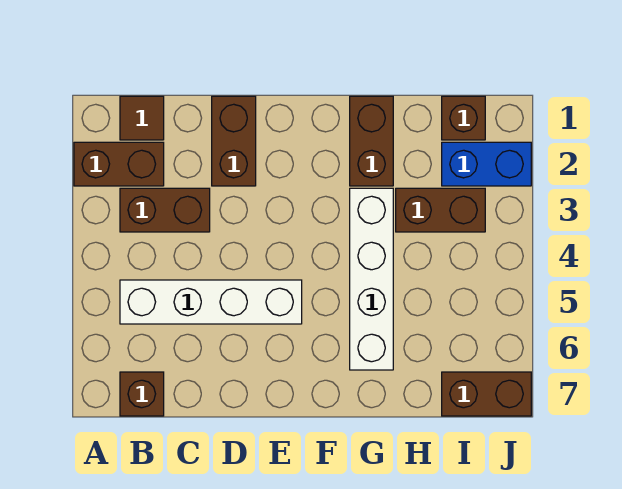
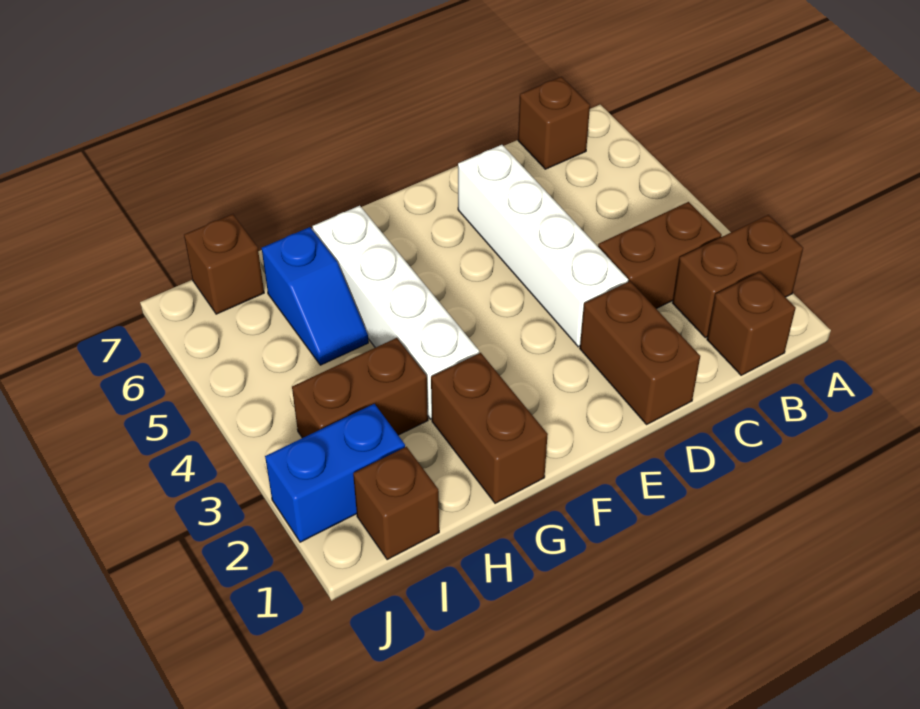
brown tile B1 level 1 -> brown brick B1 level 1
white brick B5:E5 level 1 -> white brick D3:D6 level 1
none -> blue slope H5:H6 level 1 top 6
brown brick I7:J7 level 1 -> brown brick I7 level 1

